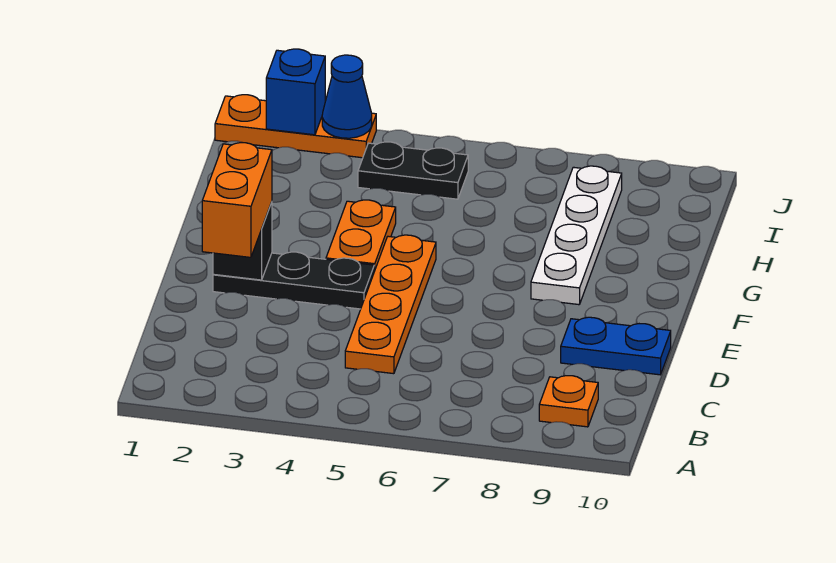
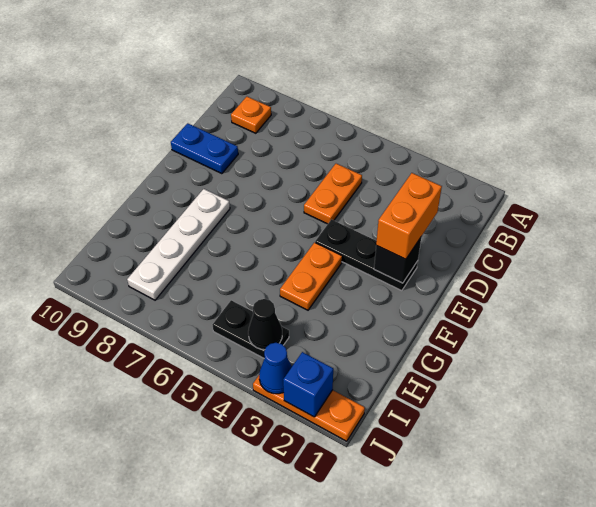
orange plate C5:F5 level 1 -> orange plate C5:D5 level 1
none -> black cone I4 level 2

